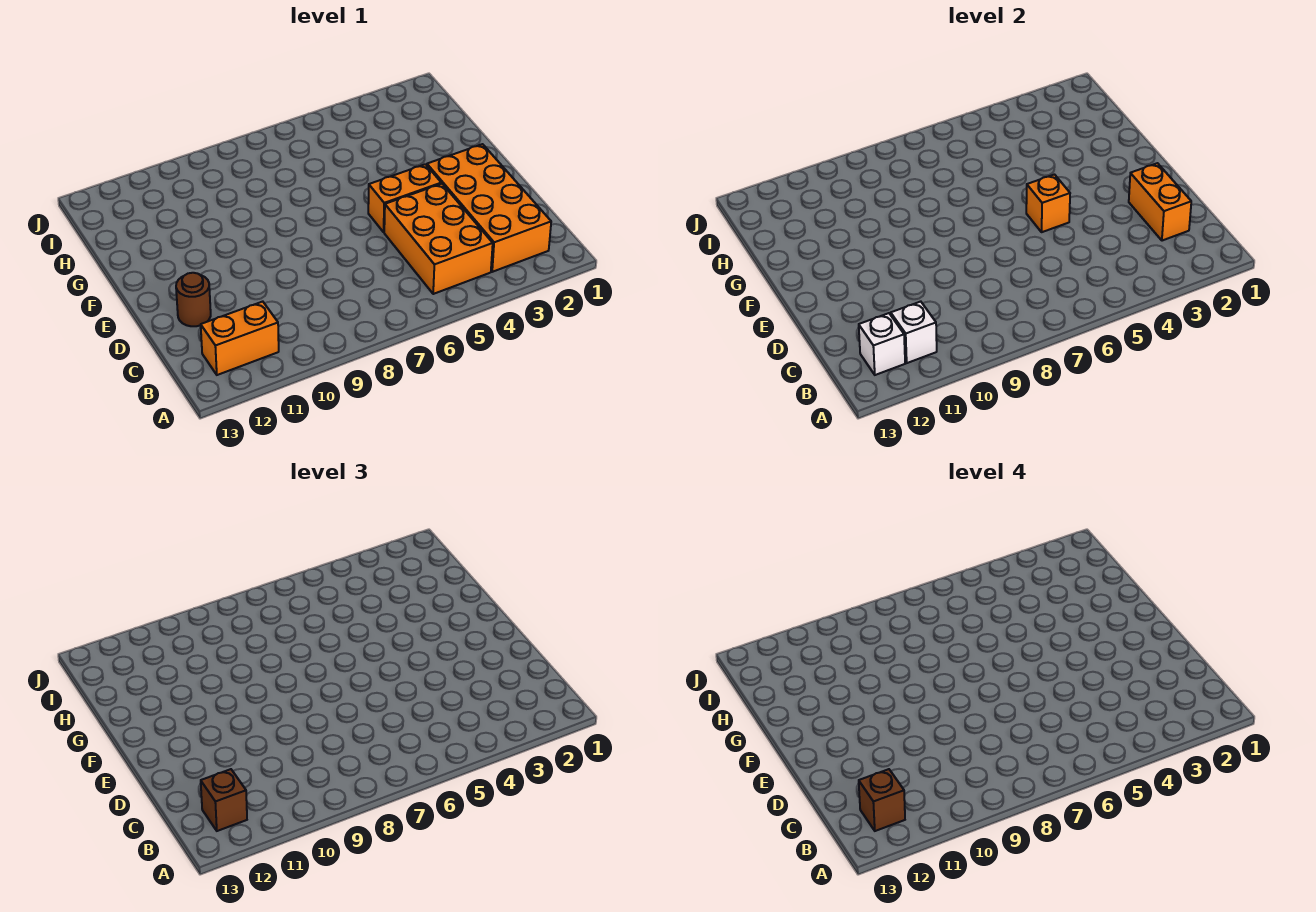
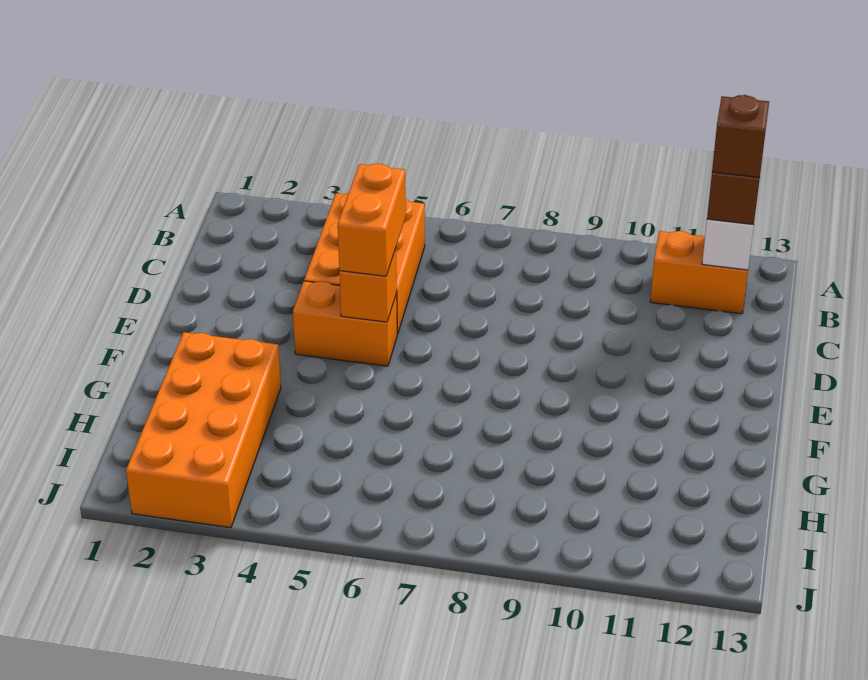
orange brick B2:E3 level 1 -> orange brick G2:J3 level 1
white brick B11 level 2 -> none
orange brick C2:D2 level 2 -> orange brick D5:E5 level 3
brown round brick D12 level 1 -> none

